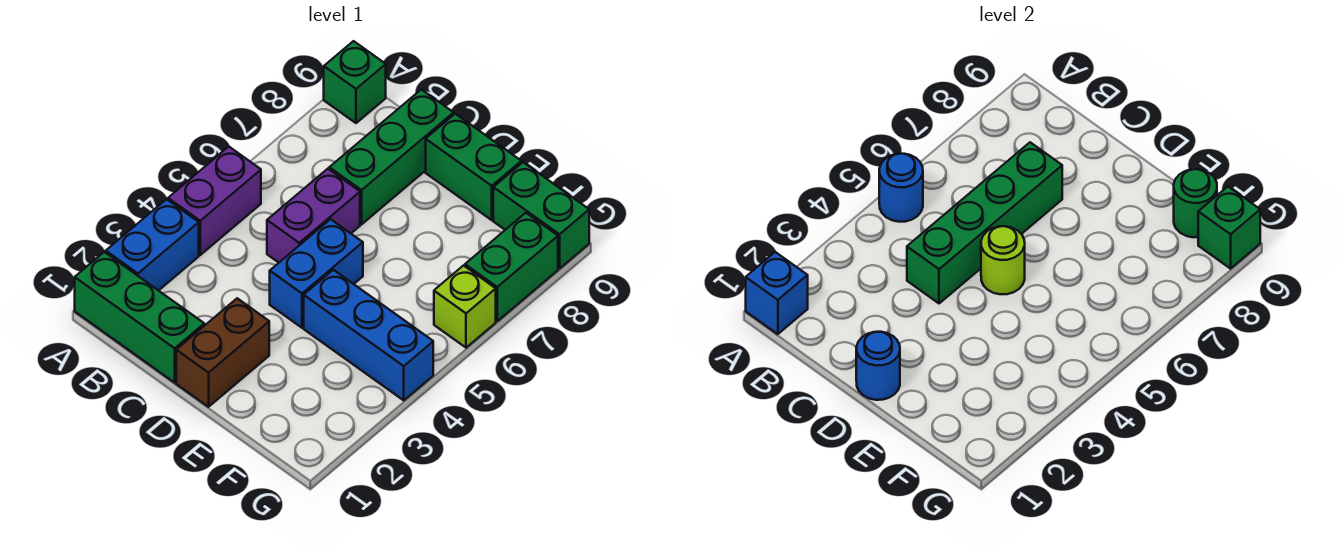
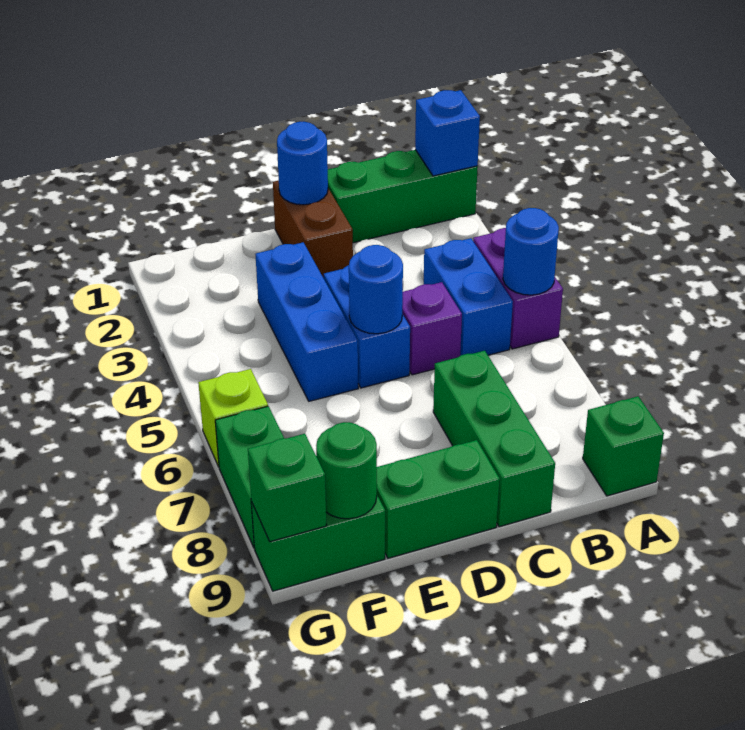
blue brick A2:A3 level 1 -> blue brick B4:B5 level 1
green brick C4:C7 level 2 -> none
purple brick C5:C6 level 1 -> purple brick C5 level 1
lime round brick D5 level 2 -> blue round brick D5 level 2
blue brick E4:G4 level 1 -> blue brick E3:E5 level 1

